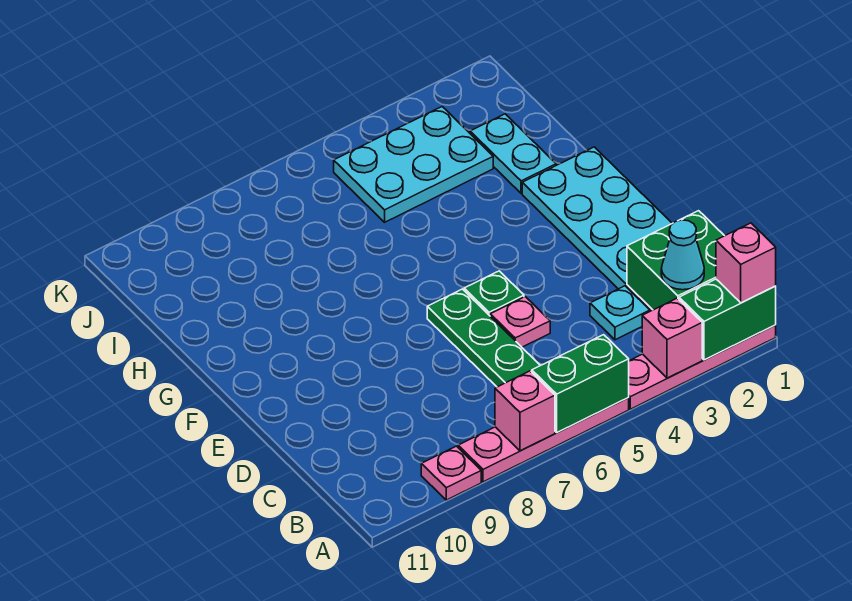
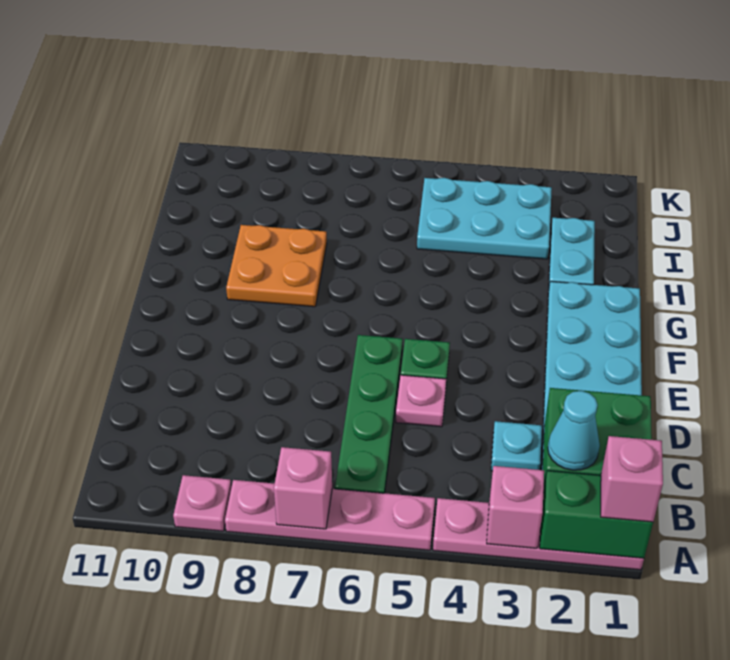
green brick A5:A6 level 2 -> none
none -> orange plate G8:H9 level 1

